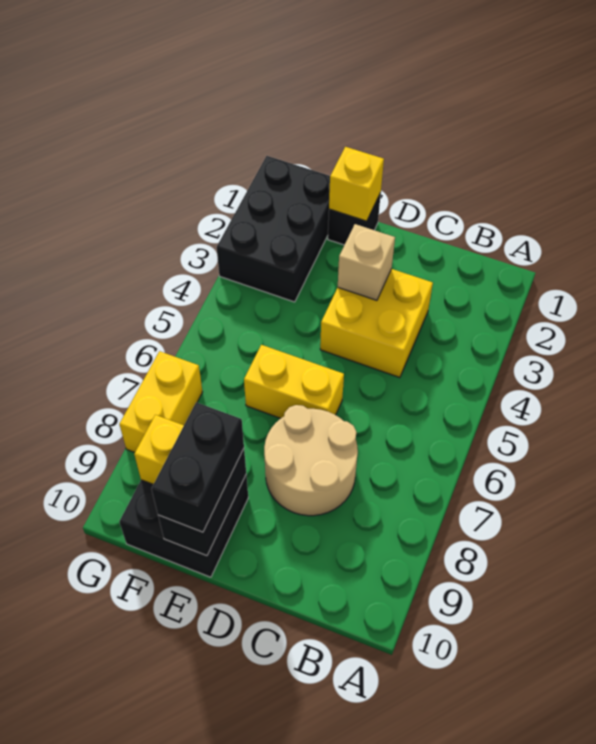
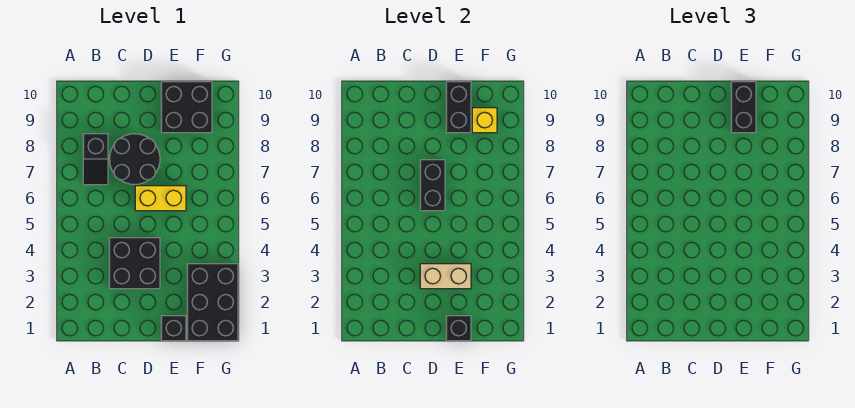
none -> black slope B7:B8 level 1 top 8
yellow brick C3:D4 level 1 -> black brick C3:D4 level 1
tan round brick C7:D8 level 1 -> black round brick C7:D8 level 1
tan brick D3 level 2 -> tan brick D3:E3 level 2
none -> black brick D6:D7 level 2
yellow brick E1 level 2 -> black brick E1 level 2
yellow brick G7:G8 level 1 -> none

